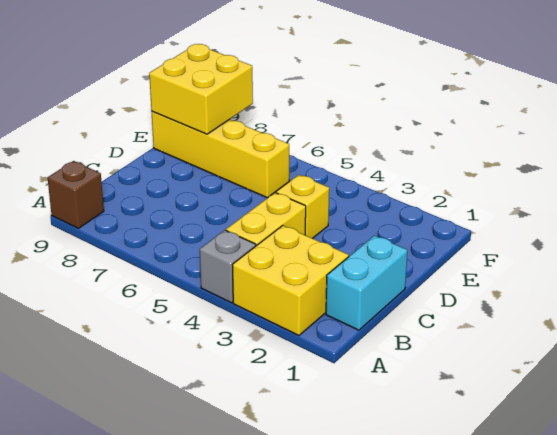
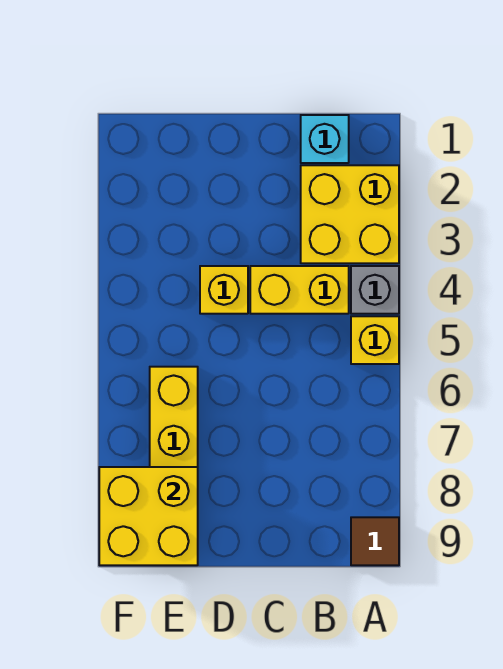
none -> yellow brick A5 level 1
brown brick A9 level 1 -> brown tile A9 level 1
cyan brick B1:C1 level 1 -> cyan brick B1 level 1

